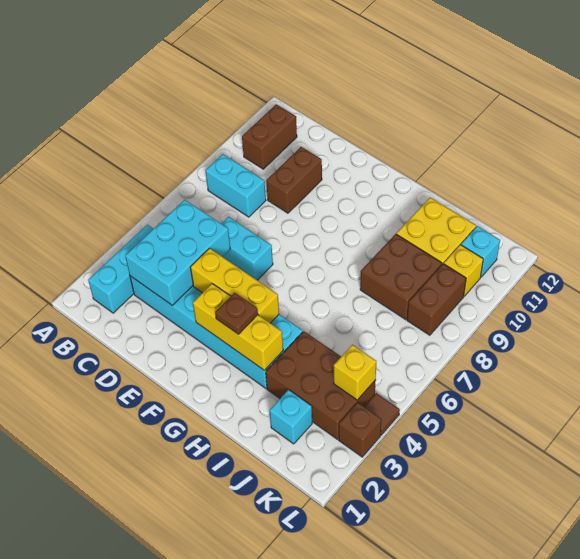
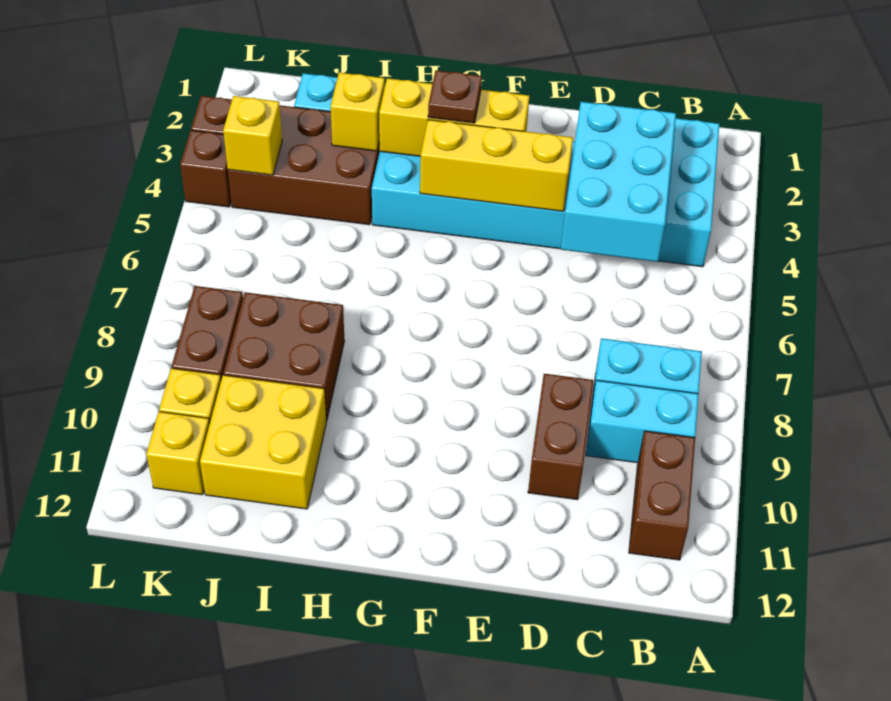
cyan brick D6:E6 level 1 -> cyan brick B9:C9 level 1
none -> yellow brick I3 level 2
cyan brick K11 level 1 -> yellow brick K11 level 1
brown tile L4 level 1 -> brown brick L4 level 1

